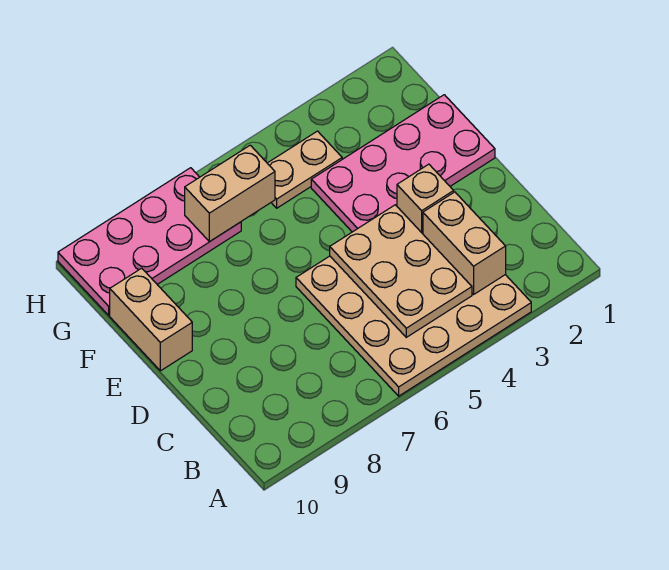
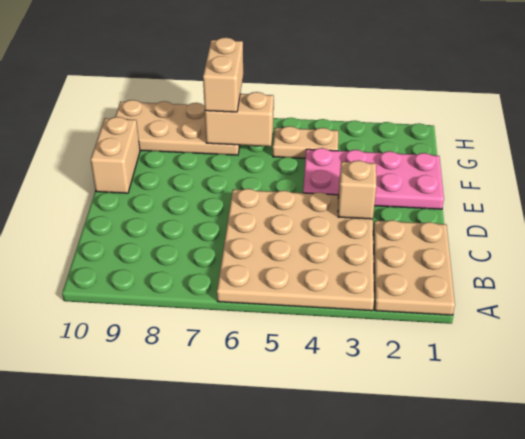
tan brick B3:C3 level 2 -> tan brick G7:H7 level 3
tan plate B4:D5 level 2 -> tan plate A1:C2 level 1
pink plate G7:H10 level 1 -> tan plate G7:H10 level 1

